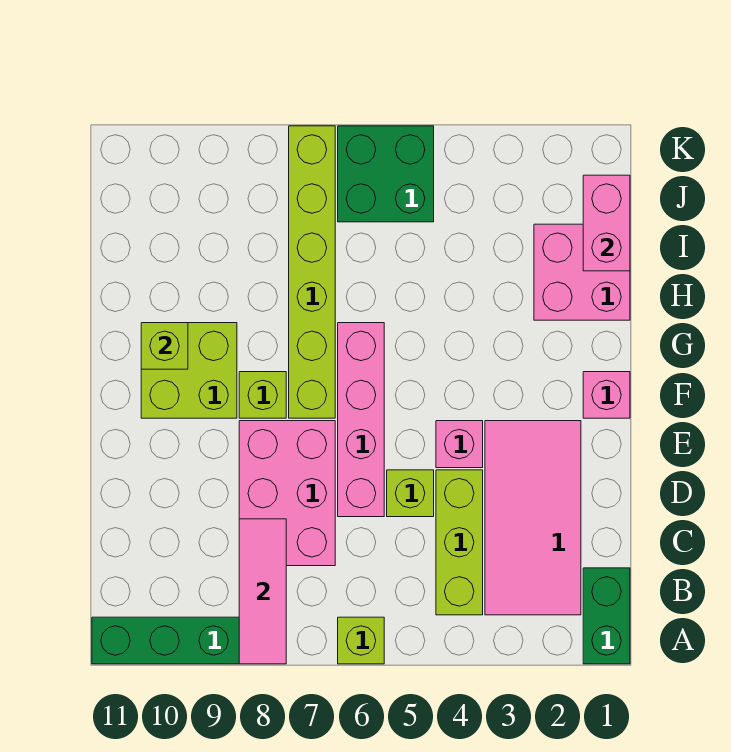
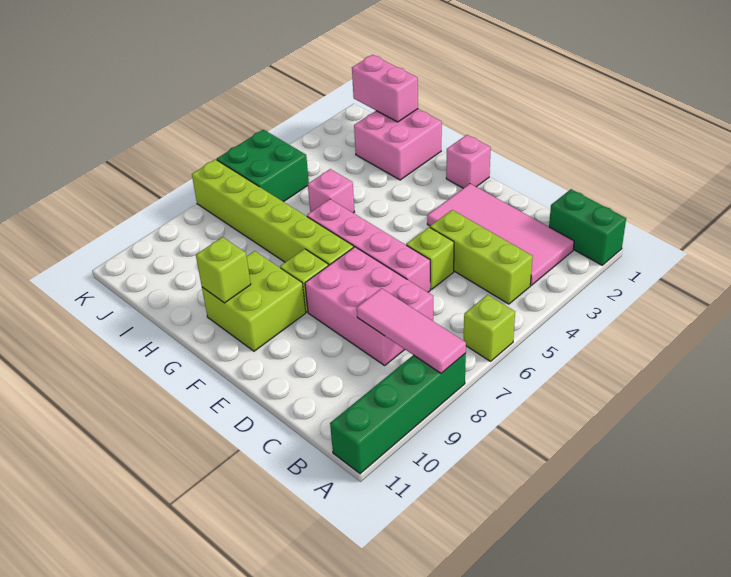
pink brick E4 level 1 -> pink brick H5 level 1

